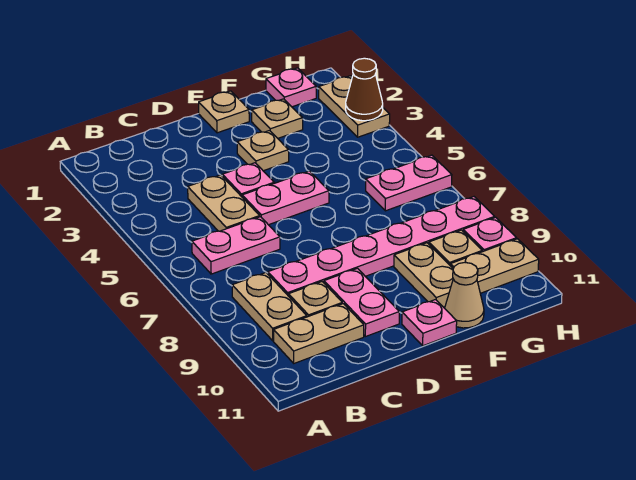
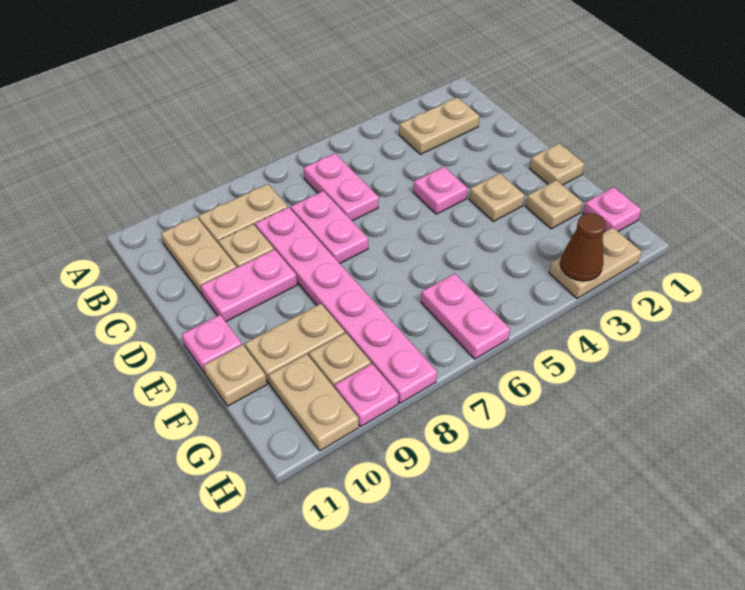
tan plate C4:C5 level 1 -> tan plate B2:B3 level 1
pink plate D5:E5 level 1 -> pink plate C7:D7 level 1
tan cone F11 level 1 -> tan plate F11 level 1

